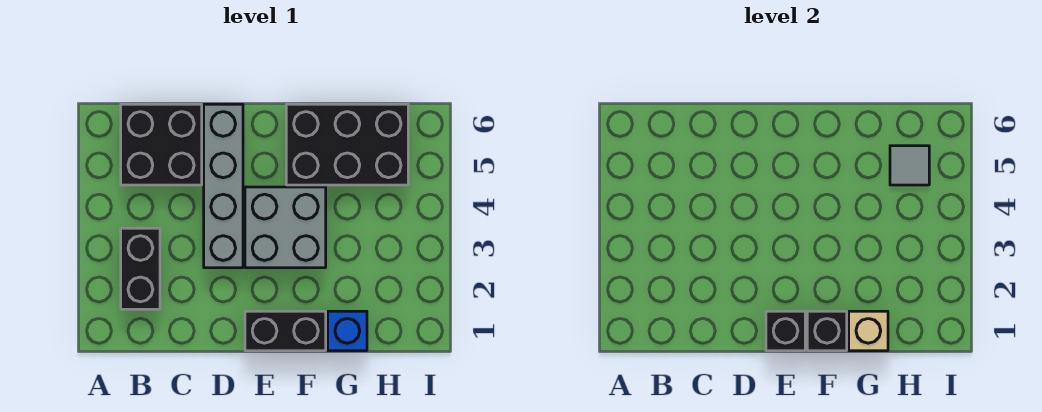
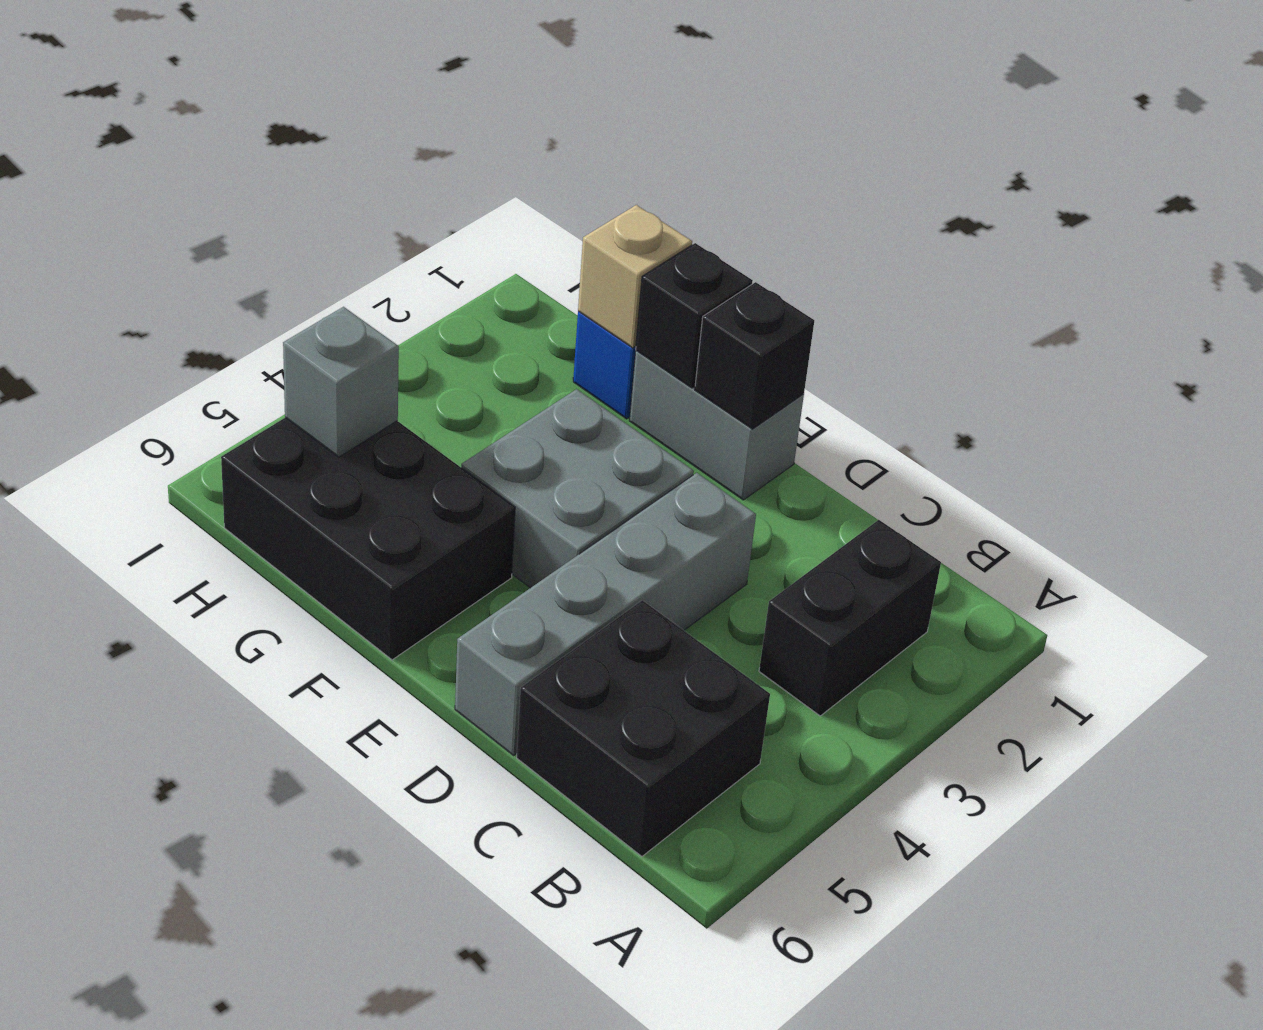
black brick E1:F1 level 1 -> grey brick E1:F1 level 1
grey tile H5 level 2 -> grey brick H5 level 2

